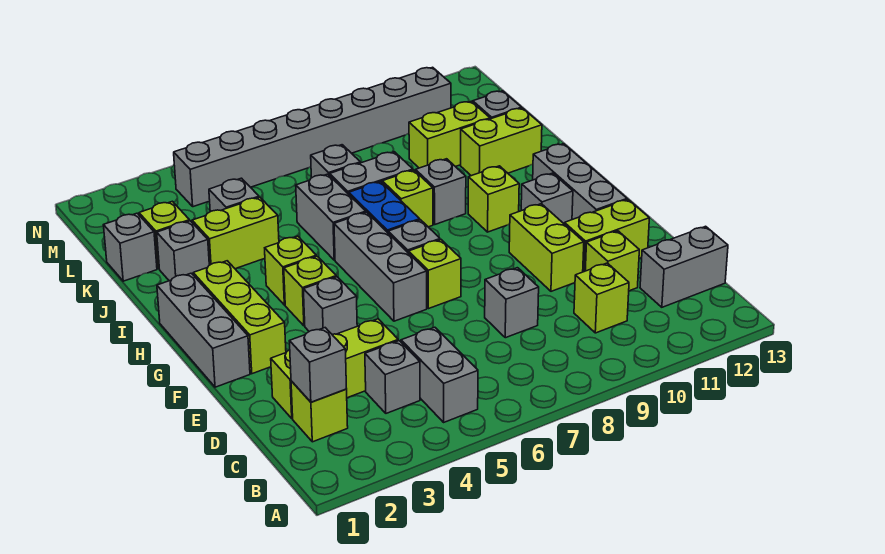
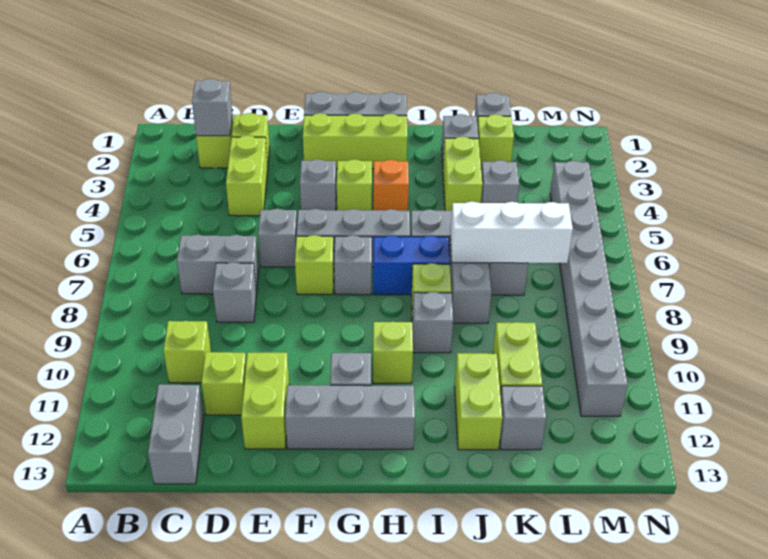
grey brick B5:C5 level 1 -> grey brick C7:D7 level 1
grey brick C4 level 1 -> grey brick E6 level 1
lime brick E10:F10 level 1 -> none
lime brick H4 level 1 -> orange brick H4 level 1
none -> white brick J7:L7 level 2

